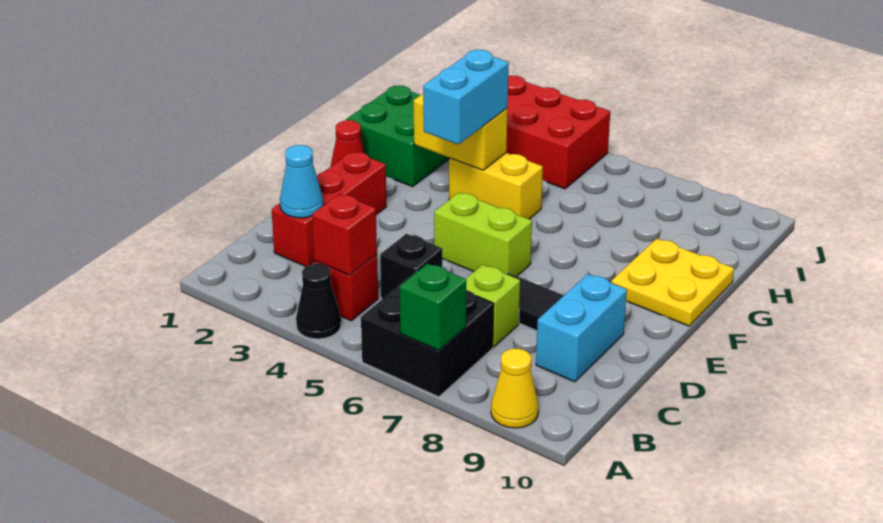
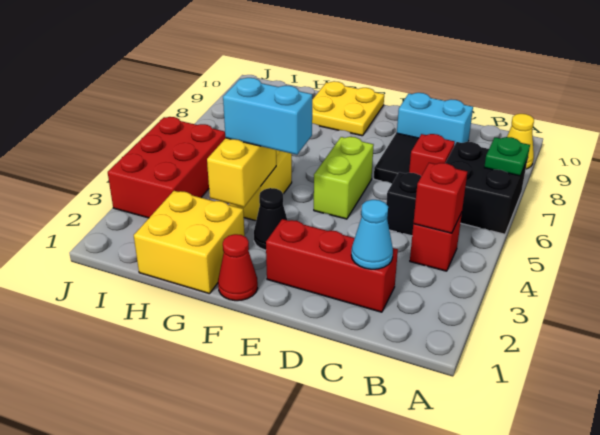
black cone A4 level 1 -> black cone F3 level 1
green brick A7 level 2 -> green plate A7 level 2
lime brick C7 level 1 -> red brick C7 level 1
green brick G1:H2 level 1 -> yellow brick G1:H2 level 1

